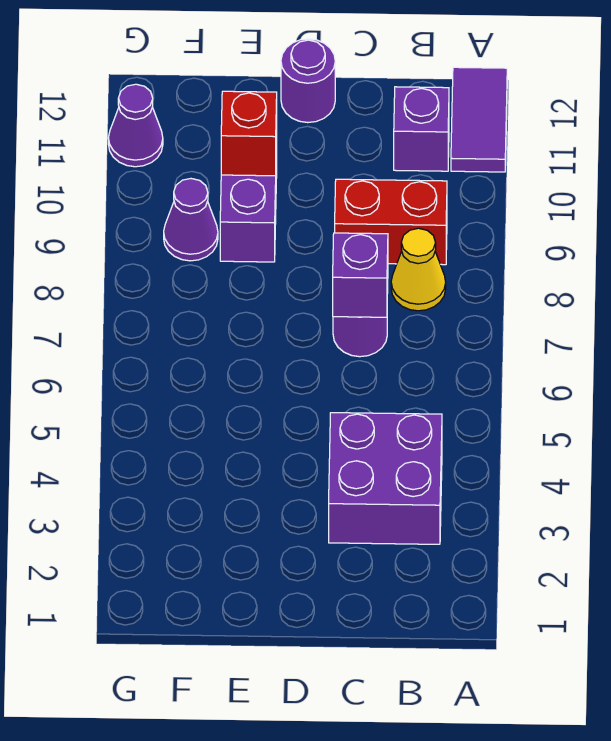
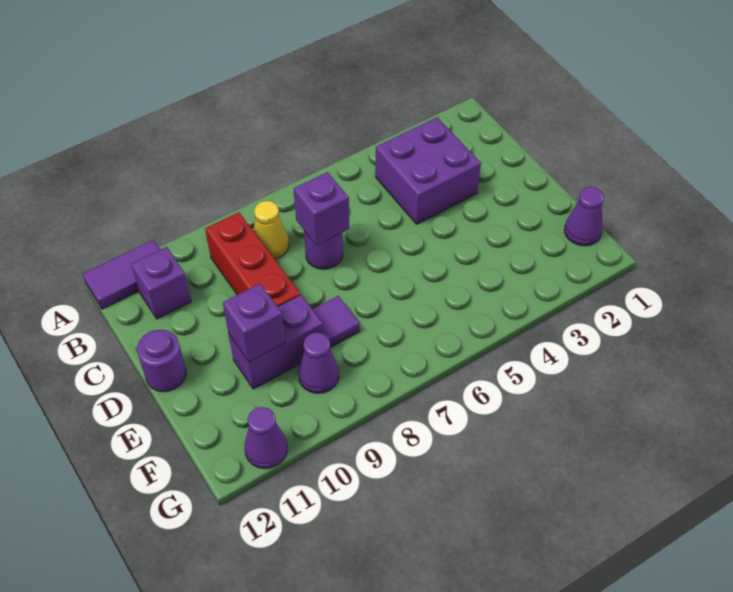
red brick B9:C9 level 1 -> red brick B9:D9 level 1
none -> purple tile E8 level 1
red brick E10 level 2 -> purple brick E10 level 2
none -> purple cone F1 level 1

